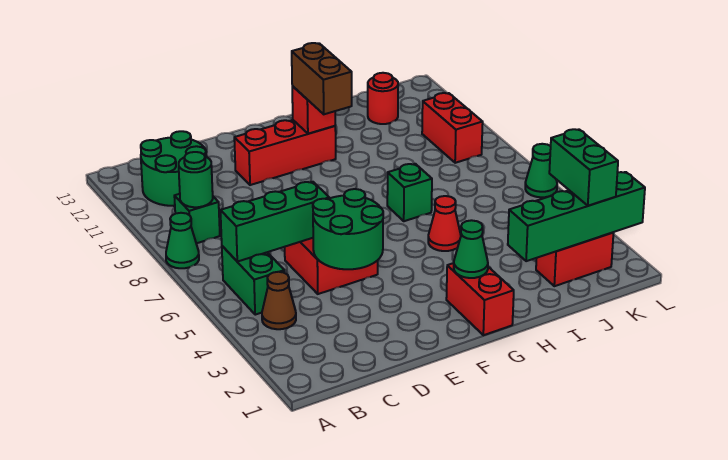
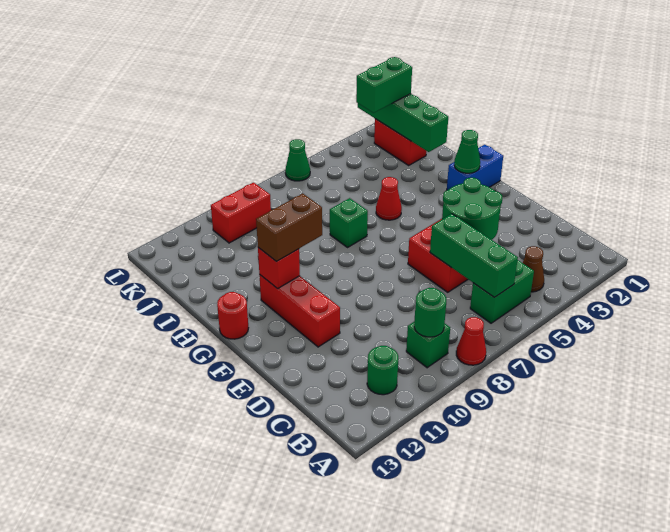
green cone A8 level 1 -> red cone A8 level 1
green round brick B11:C12 level 1 -> green round brick B11 level 1
red brick G1:G2 level 1 -> blue brick G1:G2 level 1
red round brick J12 level 1 -> red round brick G13 level 1

